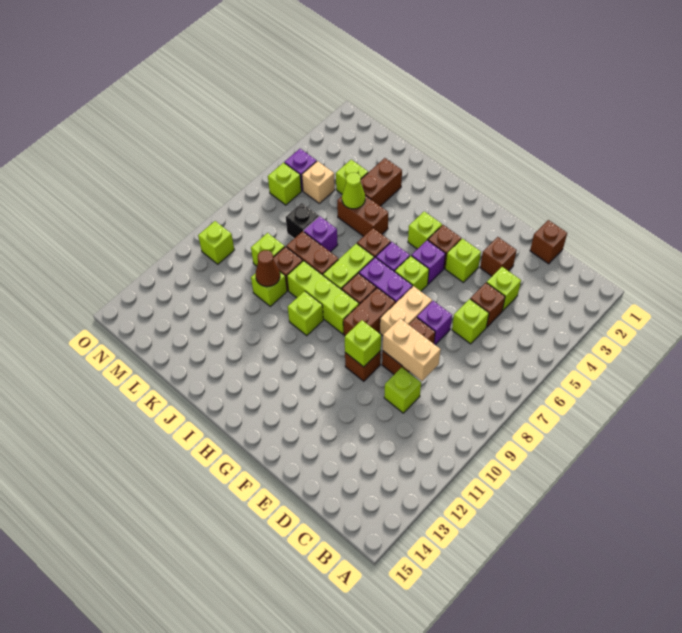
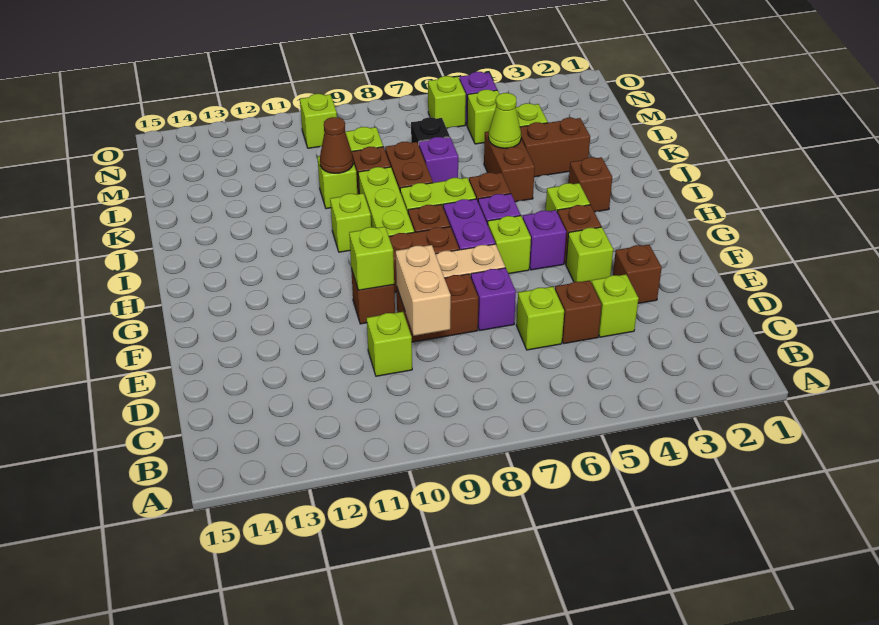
brown brick D1 level 1 -> brown brick I3 level 1
tan brick M5 level 1 -> lime brick M5 level 1

